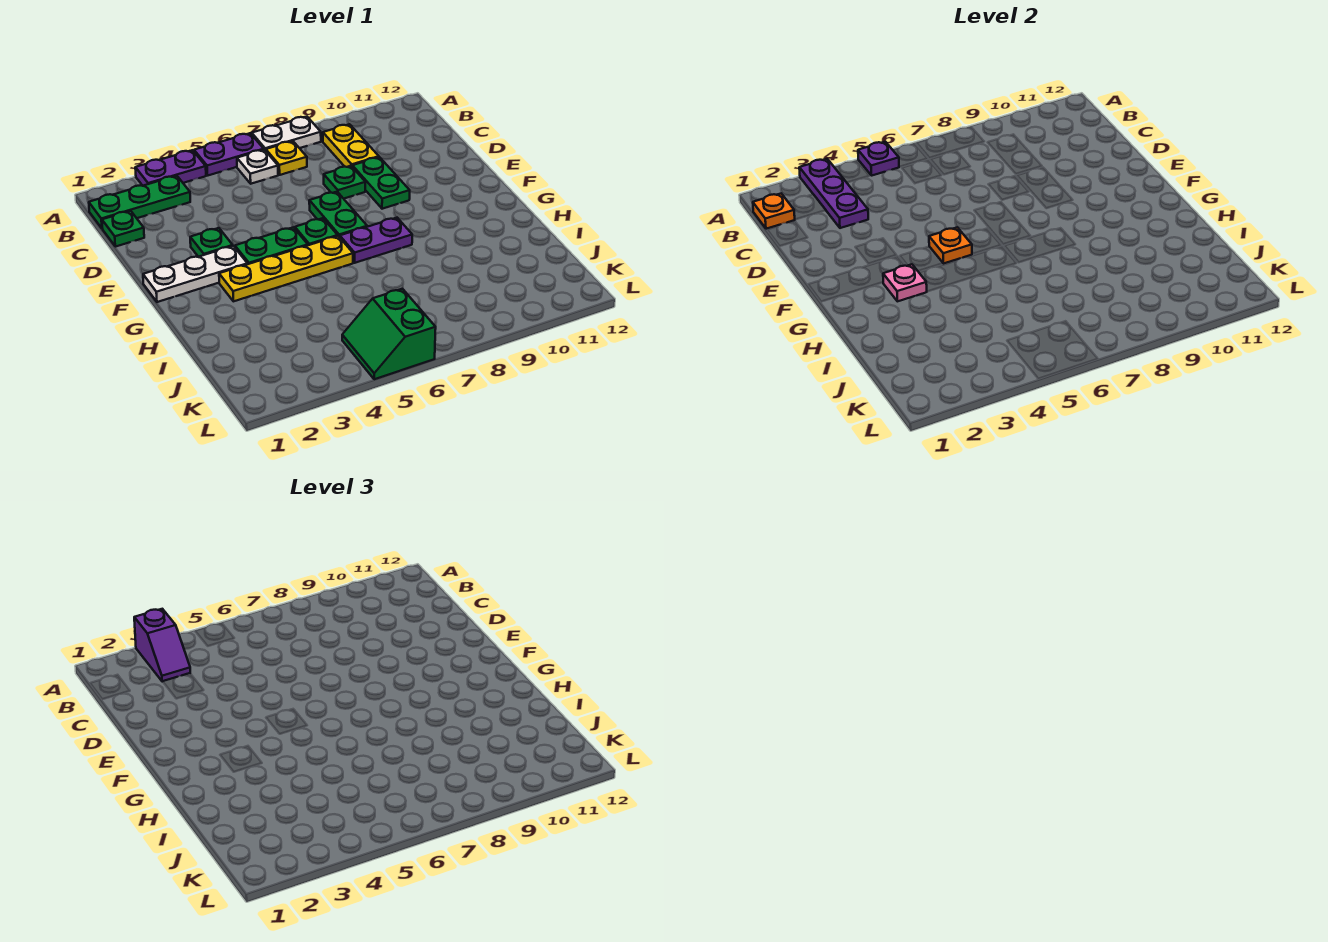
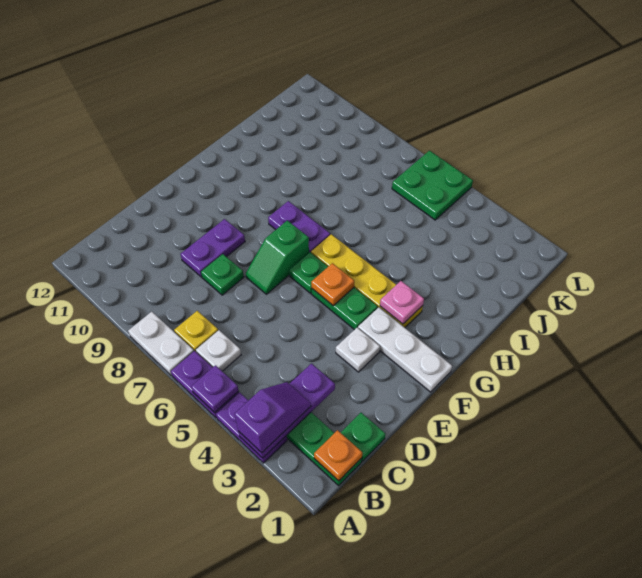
yellow plate B9:C9 level 1 -> none
green plate D9:E9 level 1 -> purple plate D9:E9 level 1
green plate E3 level 1 -> white plate E3 level 1
green plate E7:F7 level 1 -> green slope E7:F7 level 1 top F
green slope K5:L6 level 1 top 6 -> green plate K5:L6 level 1

